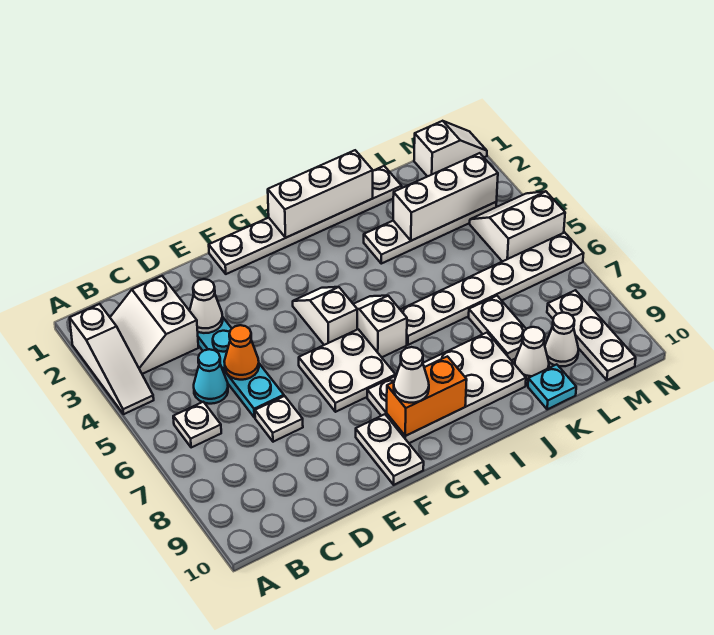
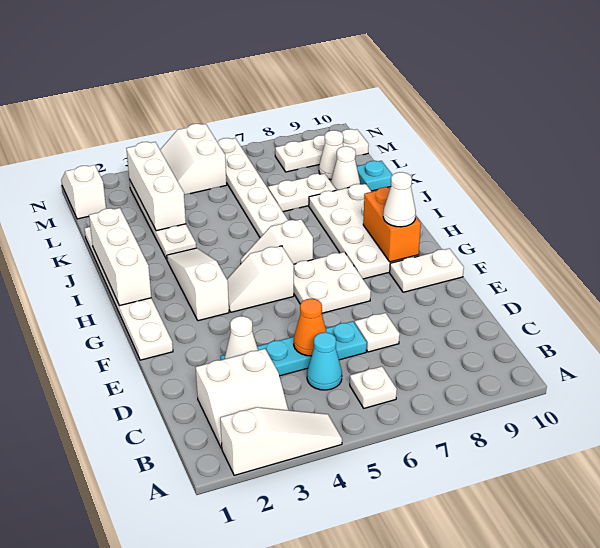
none -> white slope G3:I3 level 1 top G

